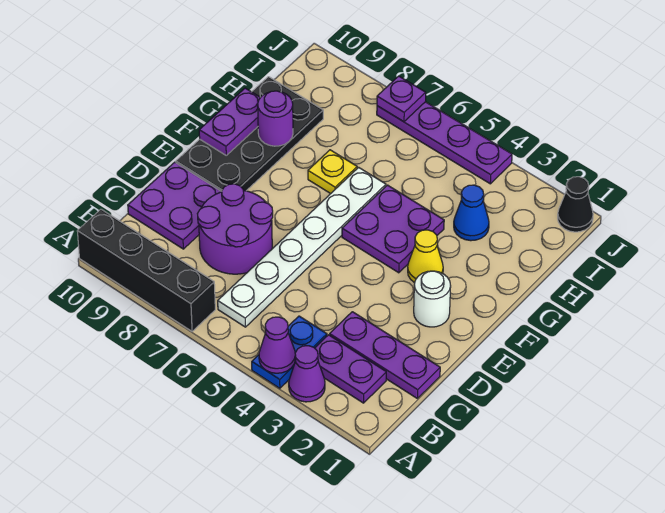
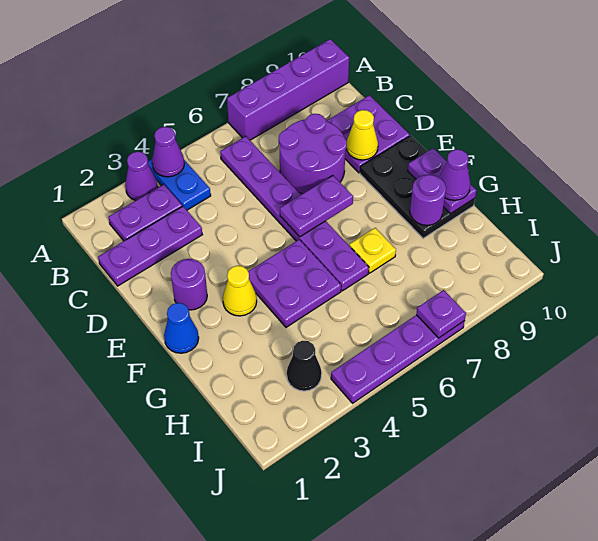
black brick A7:A10 level 1 -> purple brick A7:A10 level 1
white plate B6:G6 level 1 -> purple plate B6:G6 level 1
none -> yellow cone D9 level 2
white round brick E2 level 1 -> purple round brick E2 level 1
none -> purple plate E6:E7 level 2
black plate E9:H10 level 1 -> black plate E9:G10 level 1
none -> purple cone G10 level 3
blue cone H3 level 1 -> blue cone F1 level 1
black cone J1 level 1 -> black cone I3 level 1

